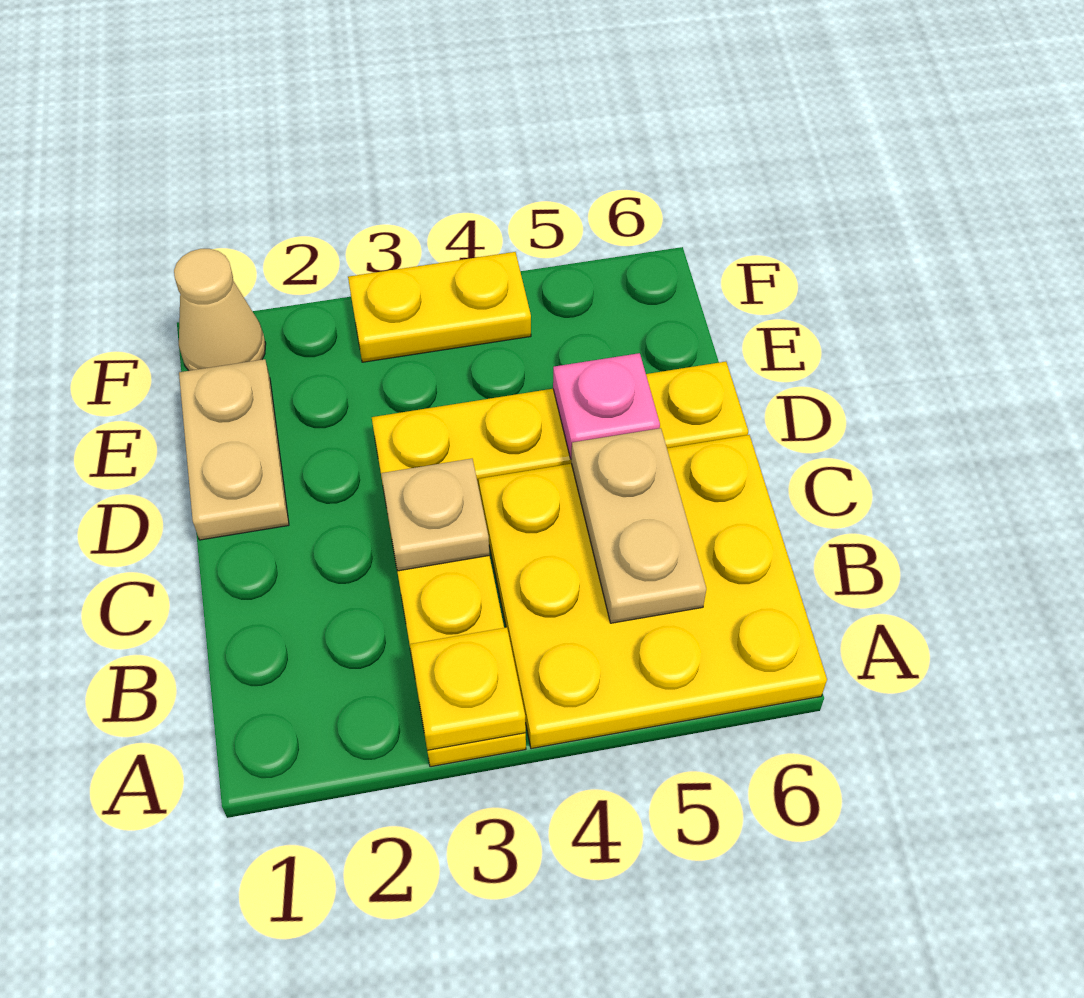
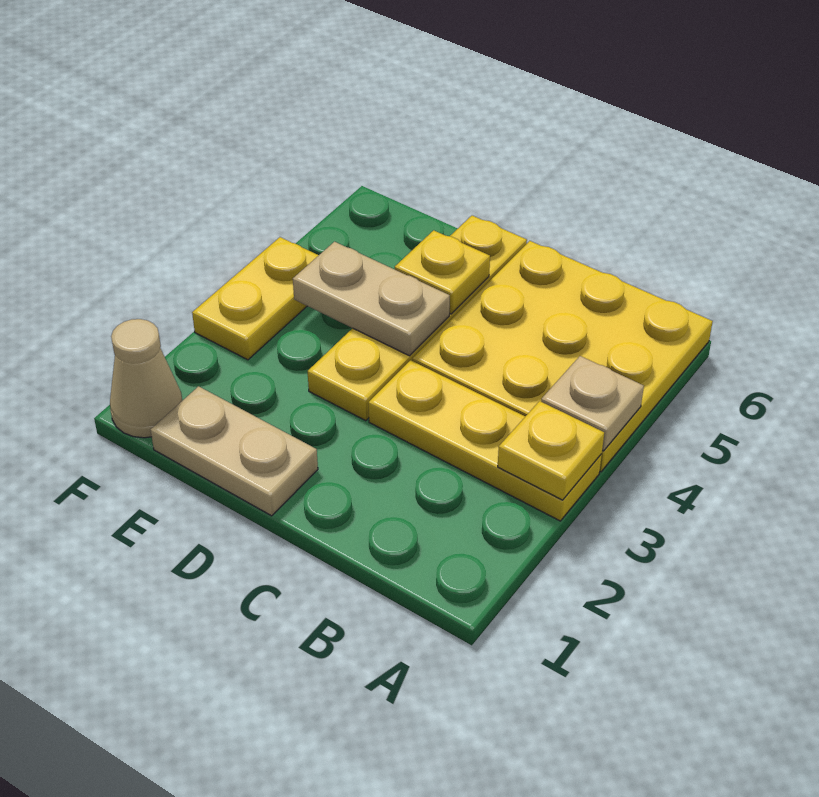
tan plate B5:C5 level 2 -> tan plate D4:E4 level 2
tan plate C3 level 2 -> tan plate A4 level 2
pink plate D5 level 2 -> yellow plate D5 level 2

